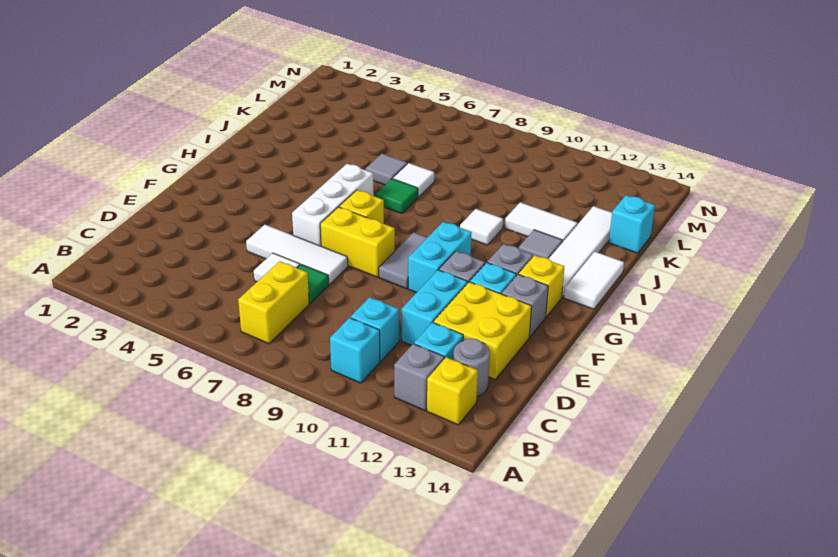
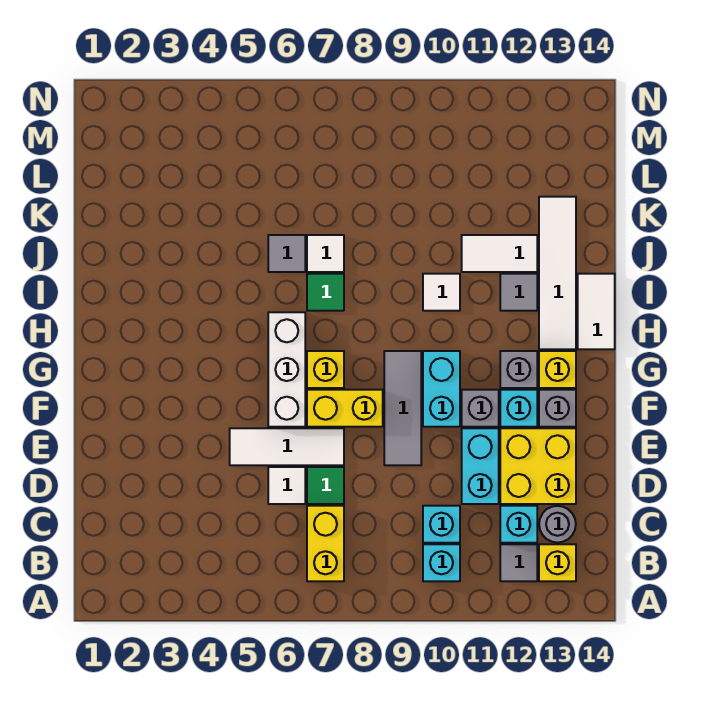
grey brick B12 level 1 -> grey tile B12 level 1
grey tile F9:G9 level 1 -> grey tile E9:G9 level 1
cyan brick K14 level 1 -> none

